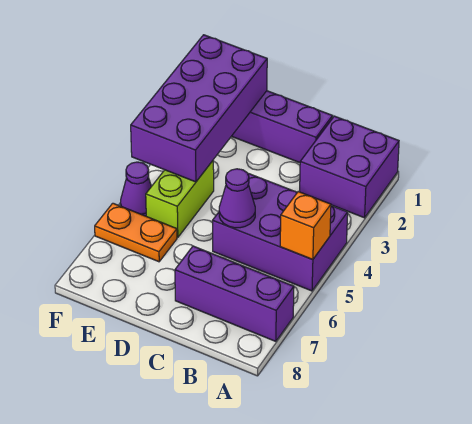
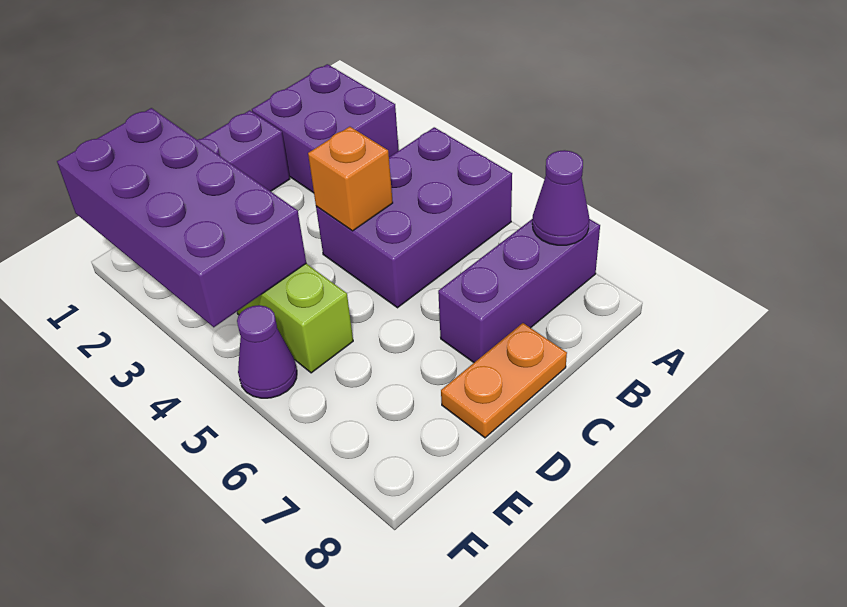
orange brick A5 level 2 -> orange brick C4 level 2
purple cone C5 level 2 -> purple cone A7 level 2
orange plate E6:F6 level 1 -> orange plate C8:D8 level 1

